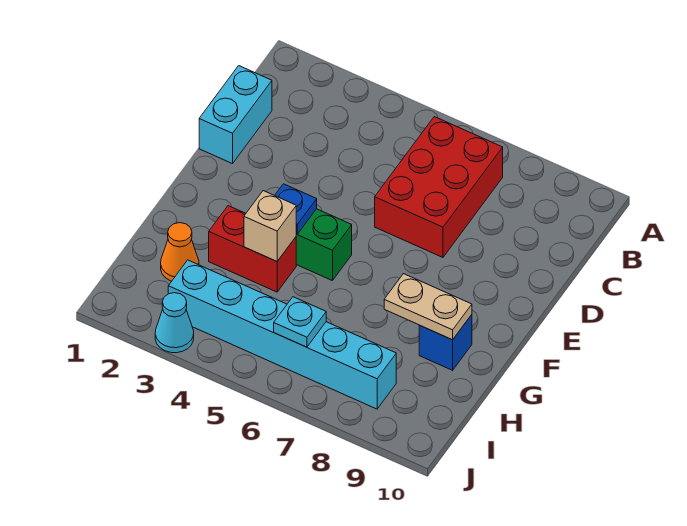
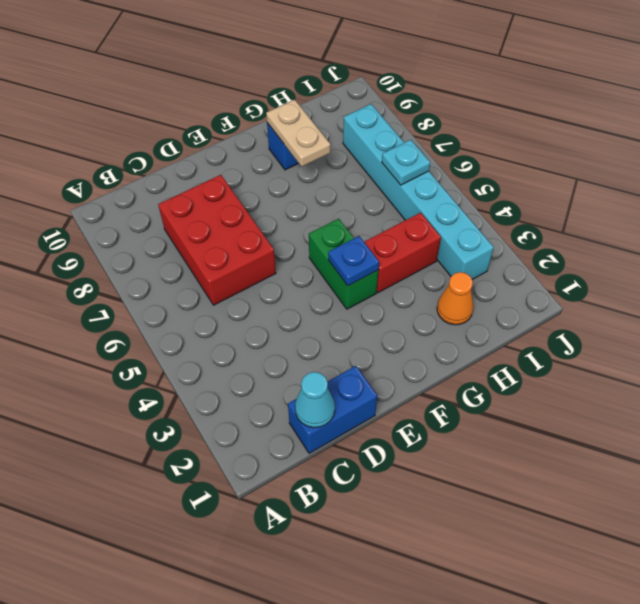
red brick B6:D7 level 1 -> red brick C6:D8 level 1
cyan brick C1:D1 level 1 -> blue brick C1:D1 level 1
red brick G3:G4 level 1 -> red brick G4:H4 level 1
tan brick G4 level 2 -> none
cyan cone J3 level 1 -> cyan cone C1 level 2

